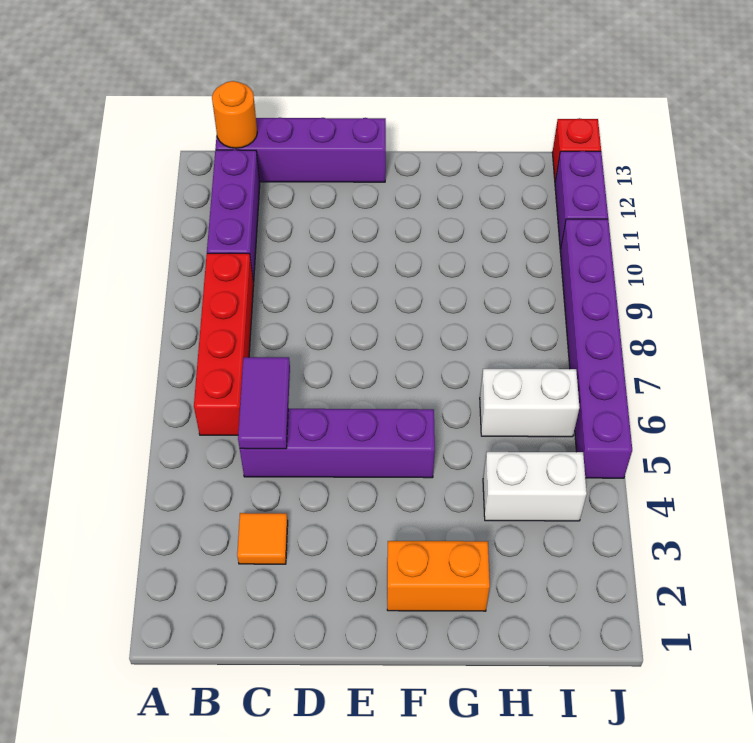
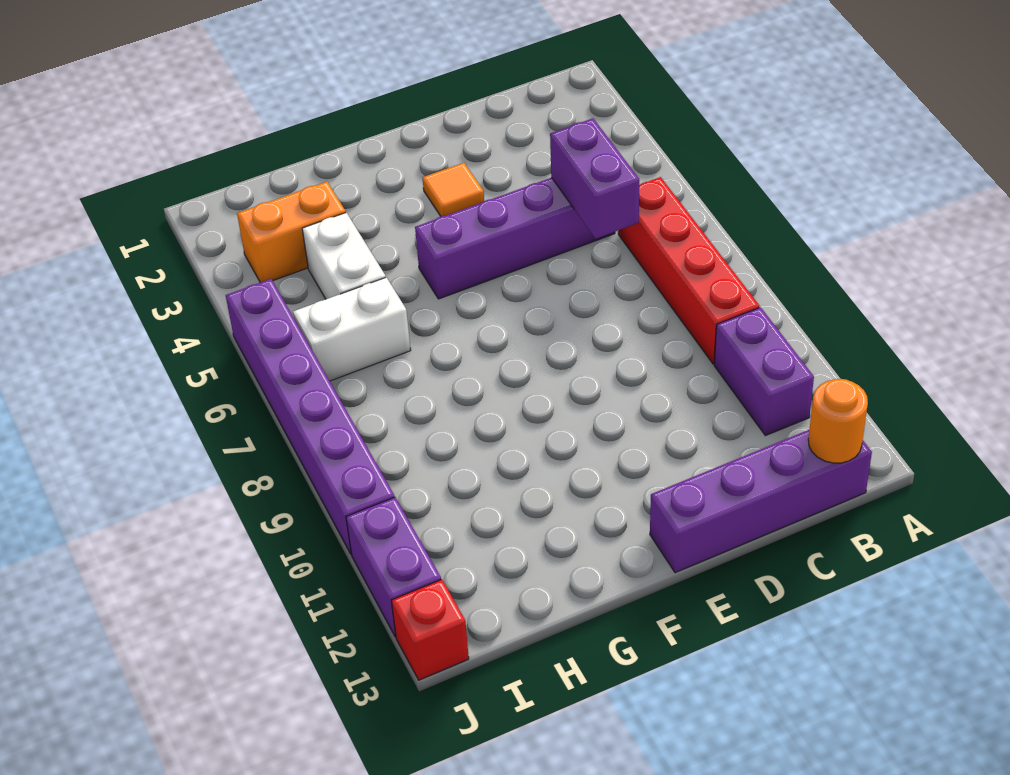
purple brick B10:B12 level 1 -> purple brick B10:B11 level 1
orange tile C3 level 1 -> orange tile E3 level 1
purple tile C5:C6 level 2 -> purple brick C5:C6 level 2
orange brick F2:G2 level 1 -> orange brick H3:I3 level 1
white brick H4:I4 level 1 -> white brick H4:H5 level 1

